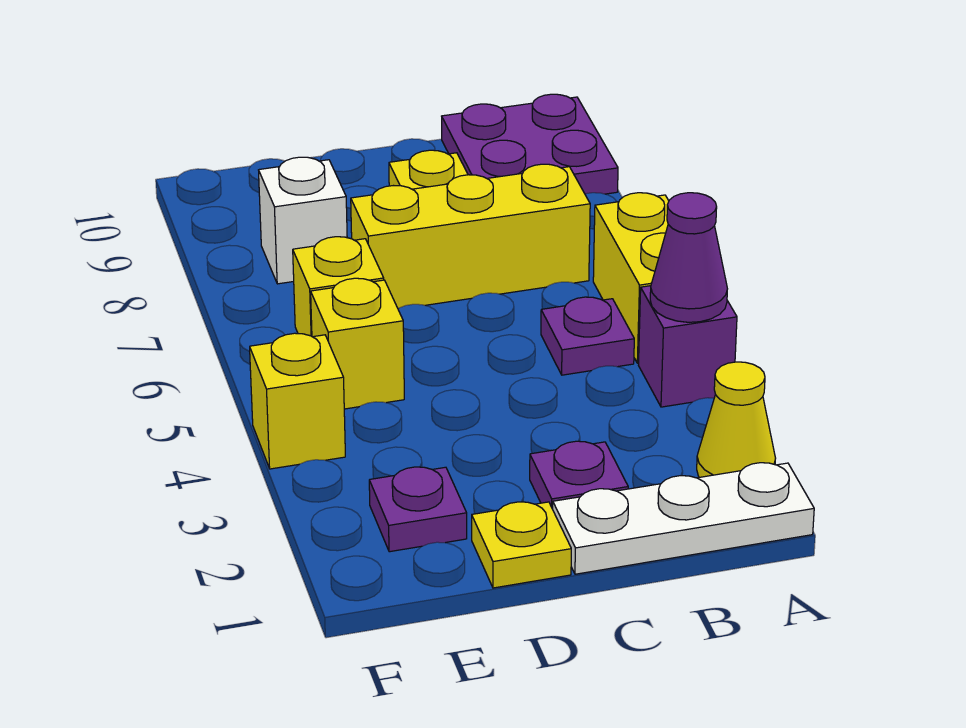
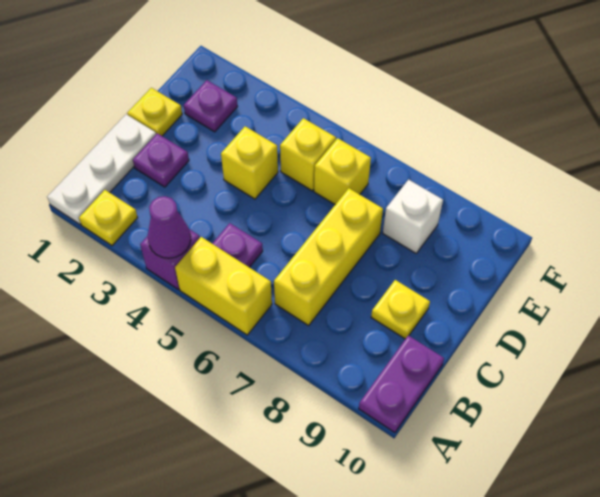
yellow cone A2 level 1 -> yellow plate A2 level 1
purple plate A9:B10 level 1 -> purple plate A10:B10 level 1
yellow brick F4 level 1 -> yellow brick D4 level 1

